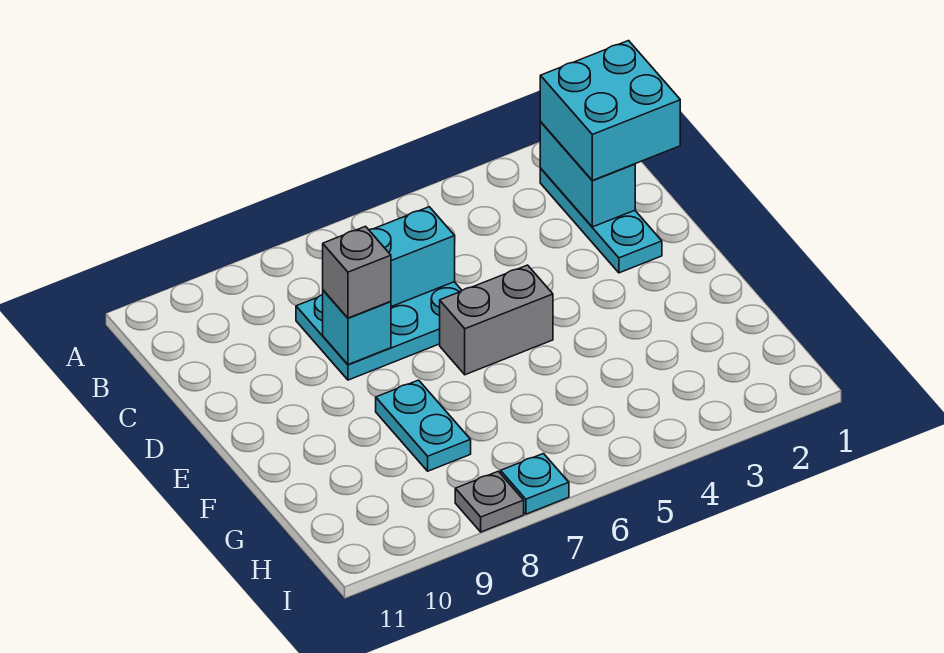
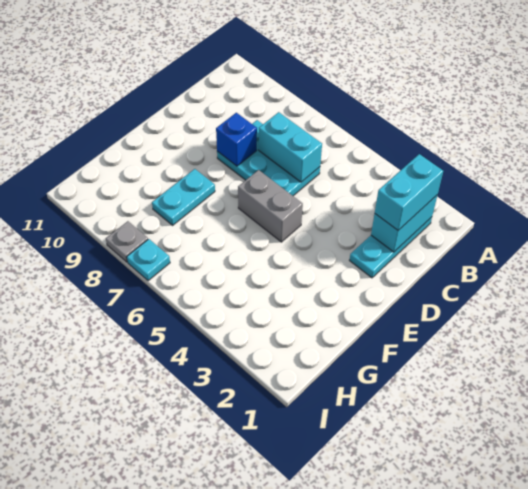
cyan brick B1:C2 level 3 -> cyan brick B2:C2 level 3
cyan brick D8 level 2 -> blue brick D8 level 2
grey brick D8 level 3 -> none

